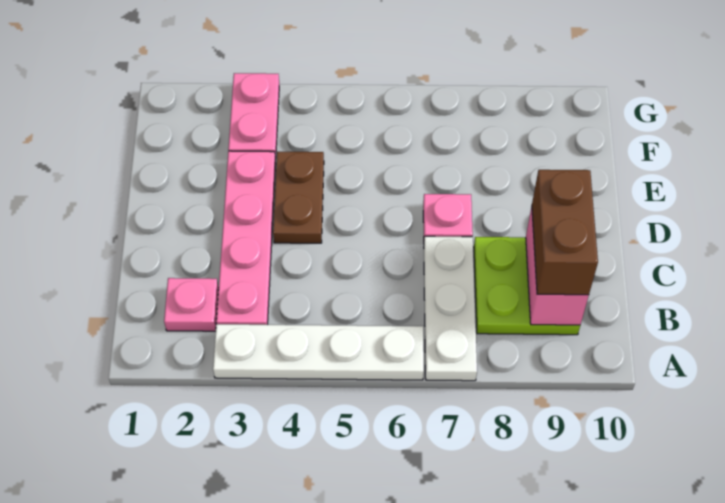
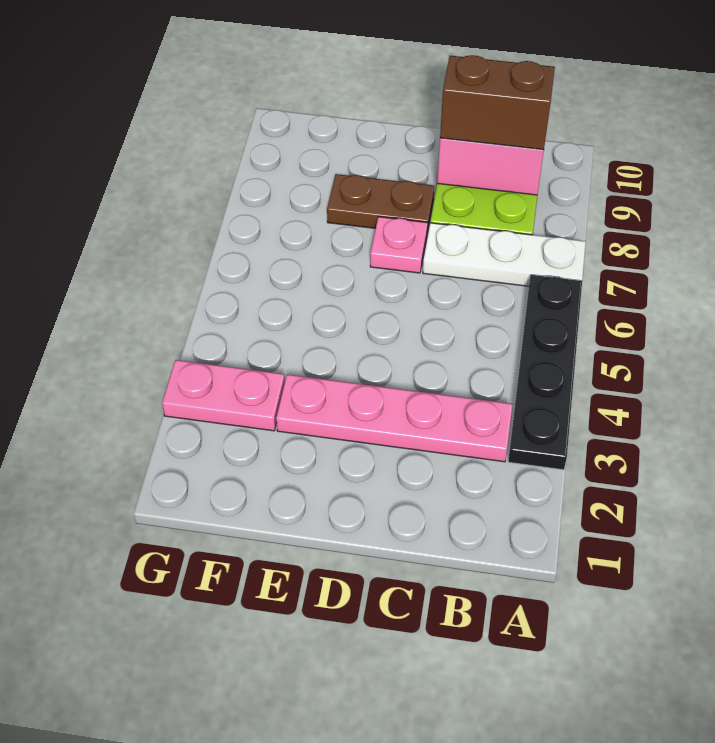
white plate A3:A6 level 1 -> black plate A3:A6 level 1
pink plate B2 level 1 -> none
brown plate D4:E4 level 1 -> brown plate D8:E8 level 1

